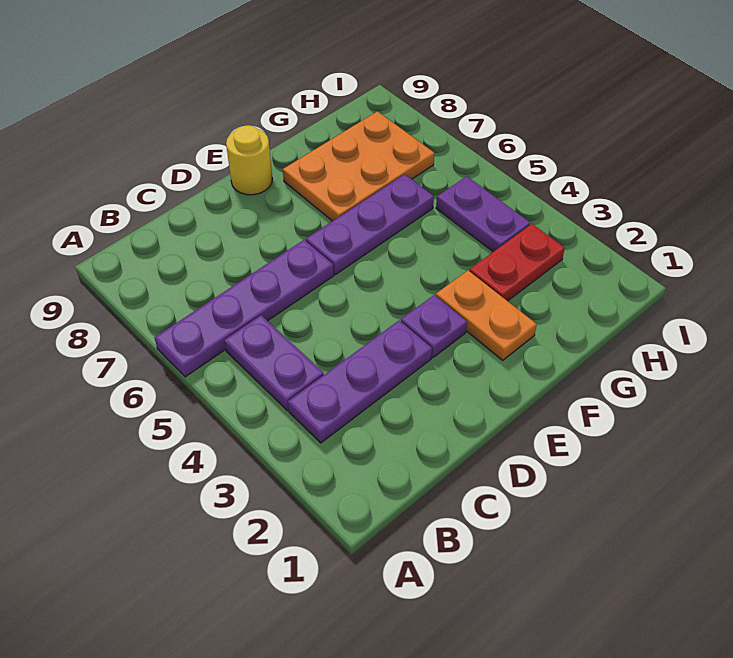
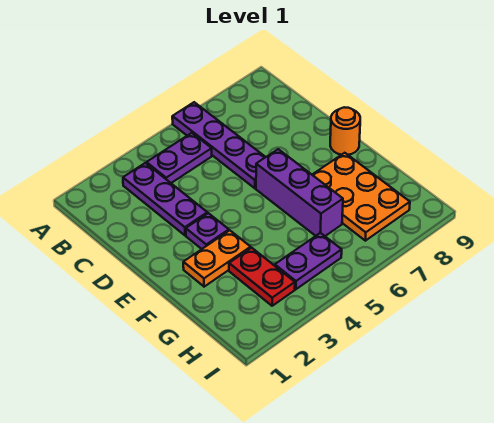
purple plate E6:G6 level 1 -> purple brick E6:G6 level 1
yellow round brick E9 level 1 -> orange round brick E9 level 1

